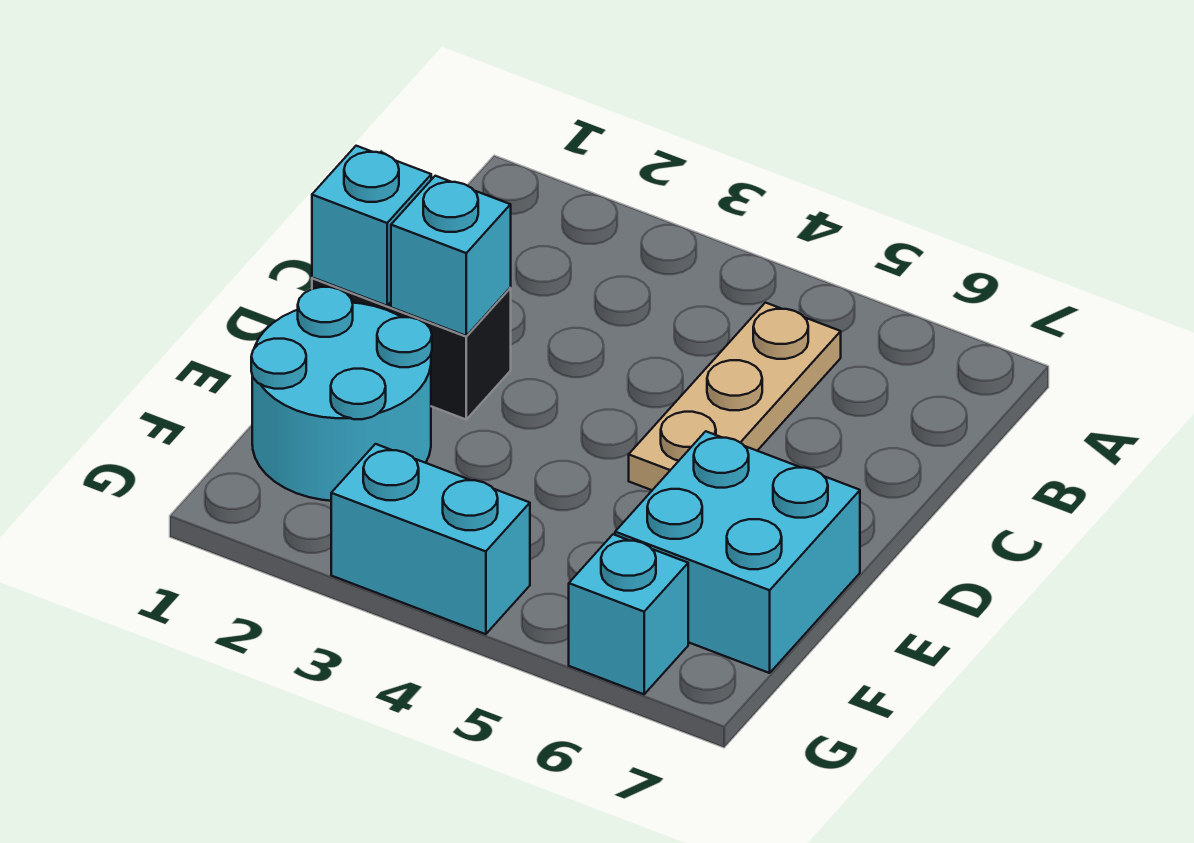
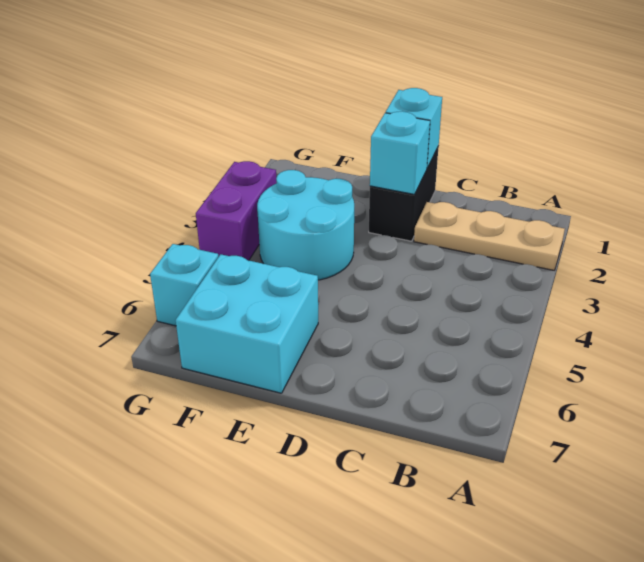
tan plate B5:D5 level 1 -> tan plate A2:C2 level 1
cyan round brick E1:F2 level 1 -> cyan round brick E3:F4 level 1
cyan brick G3:G4 level 1 -> purple brick G3:G4 level 1

